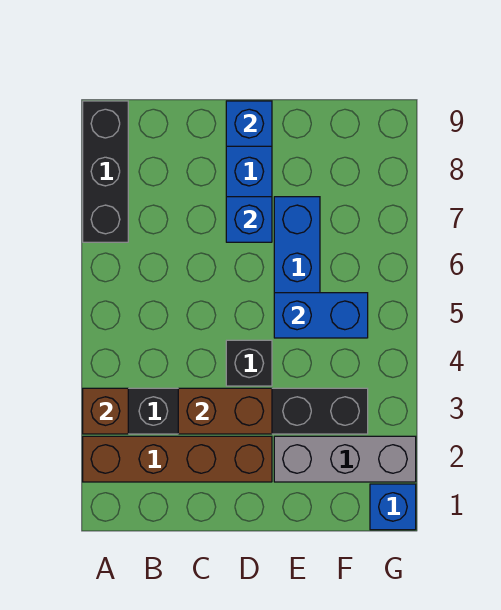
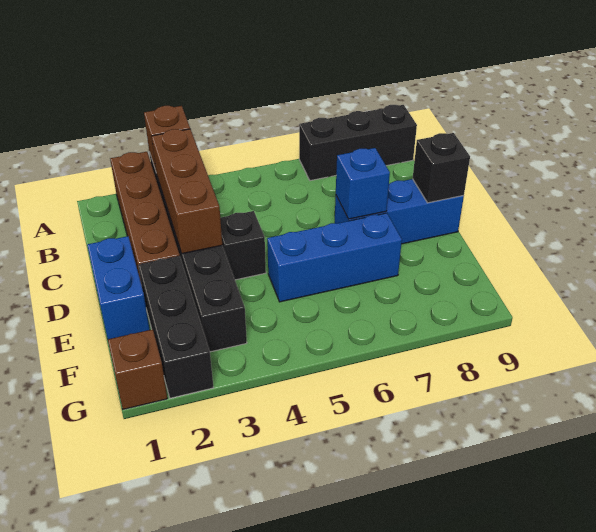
brown brick C3:D3 level 2 -> brown brick B3:D3 level 2
blue brick D9 level 2 -> black brick D9 level 2
grey brick E2:G2 level 1 -> black brick E2:G2 level 1
blue brick E5:F5 level 2 -> blue brick D1:E1 level 1
blue brick G1 level 1 -> brown brick G1 level 1

